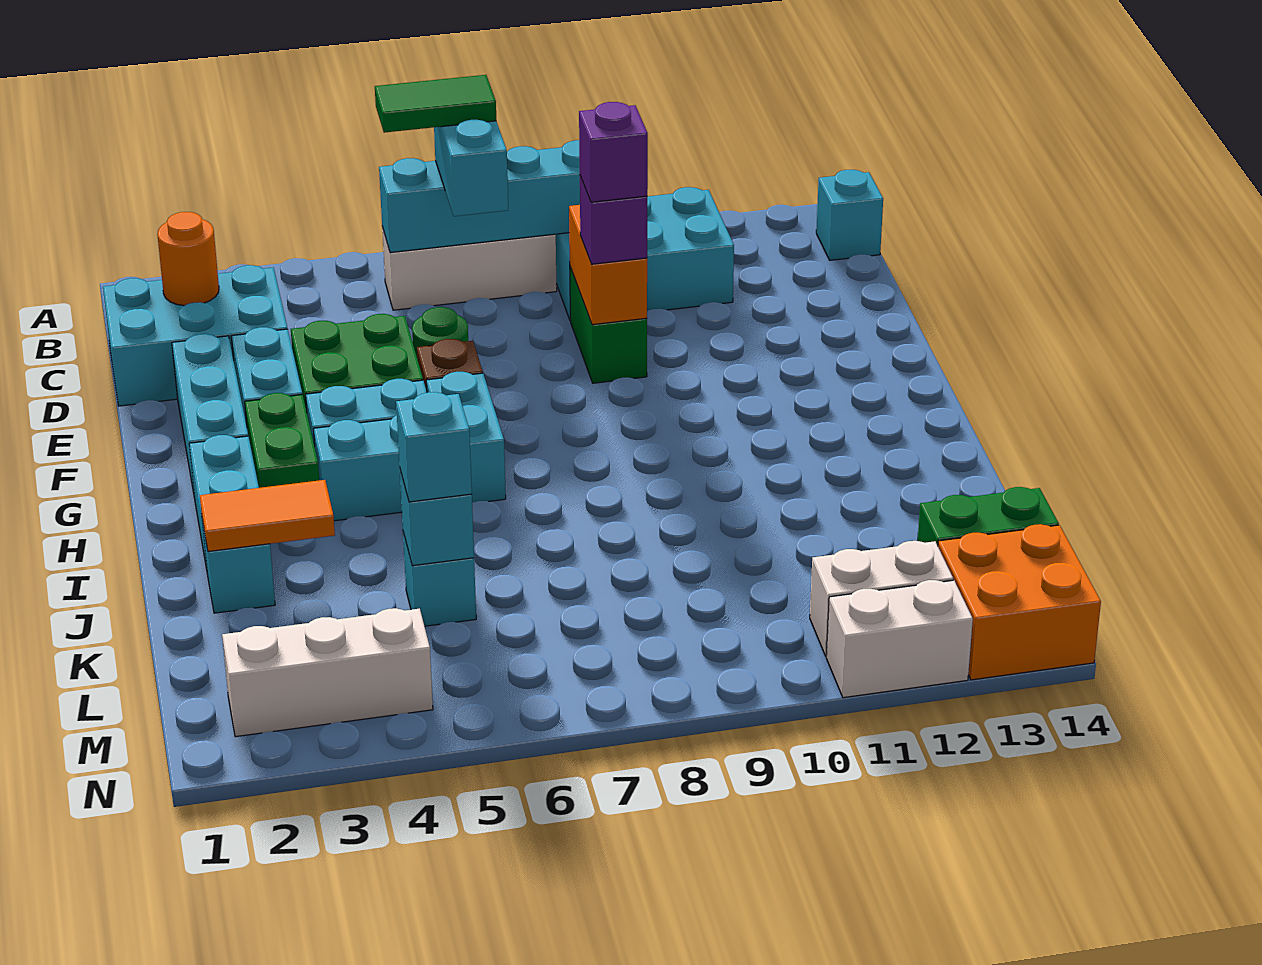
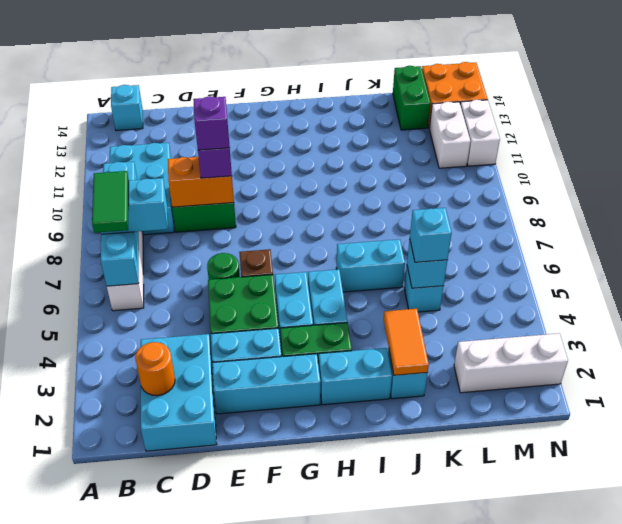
cyan brick G6:H6 level 1 -> cyan brick I6:J6 level 1
white brick M2:M4 level 1 -> white brick L2:N2 level 1

